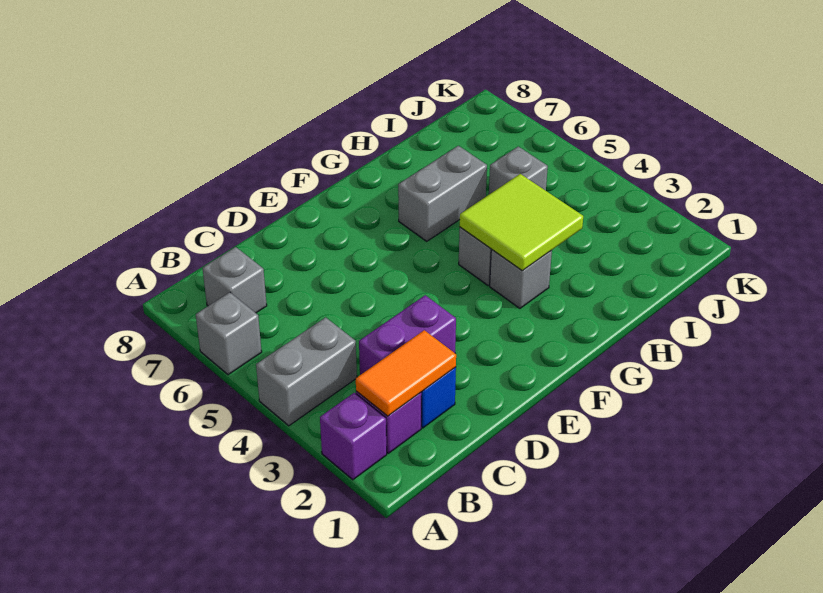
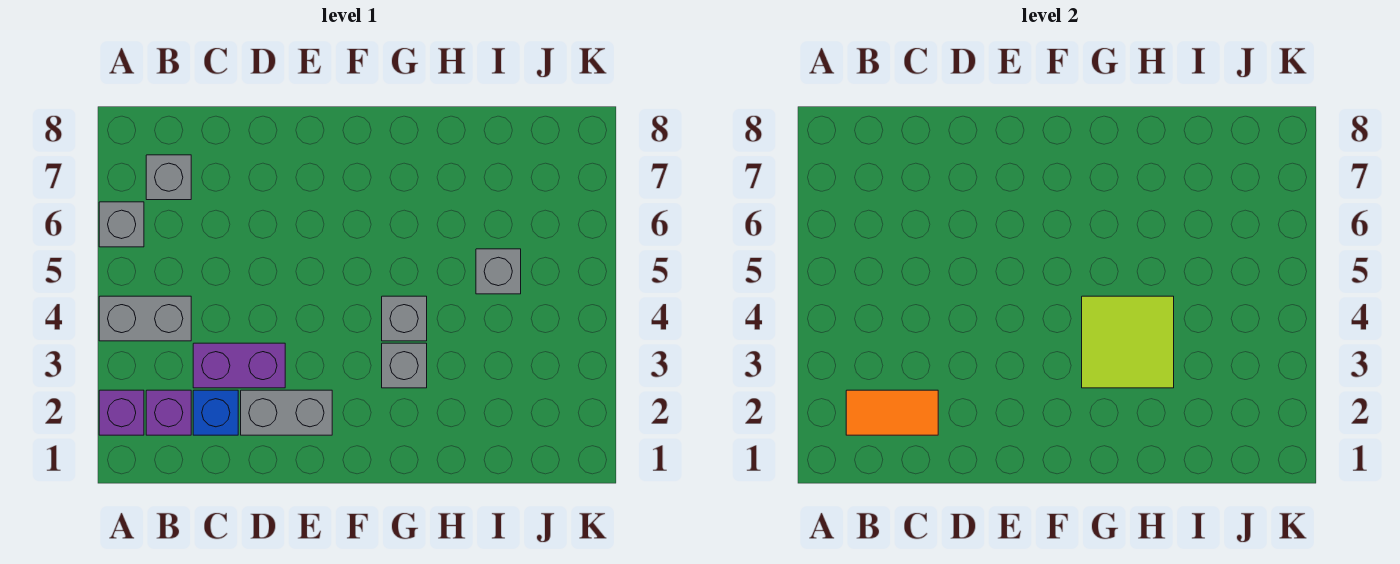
grey brick G6:H6 level 1 -> grey brick D2:E2 level 1

